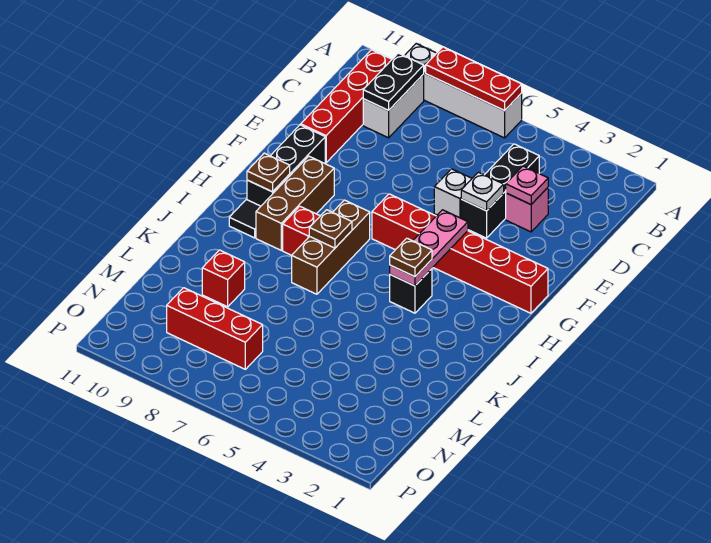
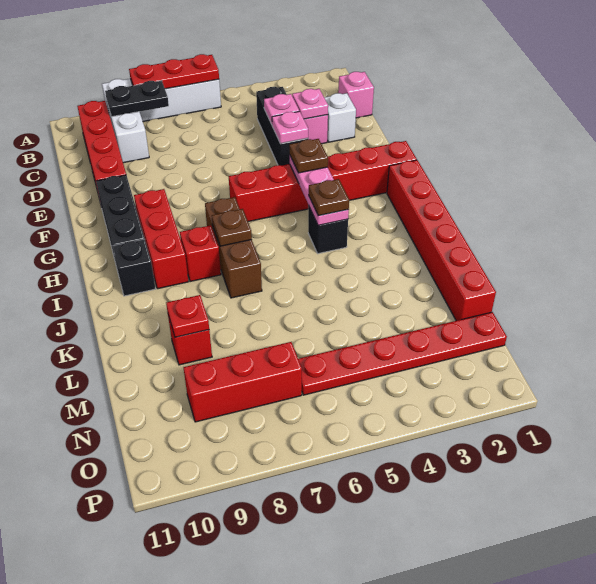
black plate B9:C9 level 2 -> black plate B8:B9 level 2
none -> pink brick C1 level 1
none -> pink plate D4 level 2
white plate E4 level 2 -> pink plate E4 level 2
white brick E5 level 1 -> white brick D2 level 1
brown brick G9:I9 level 1 -> red brick G9:I9 level 1
none -> red brick H1:M1 level 1
brown plate H10 level 2 -> brown plate G4 level 3
black tile I10 level 1 -> black brick I10 level 1
none -> red plate L9 level 2
none -> red plate N1:N6 level 1

